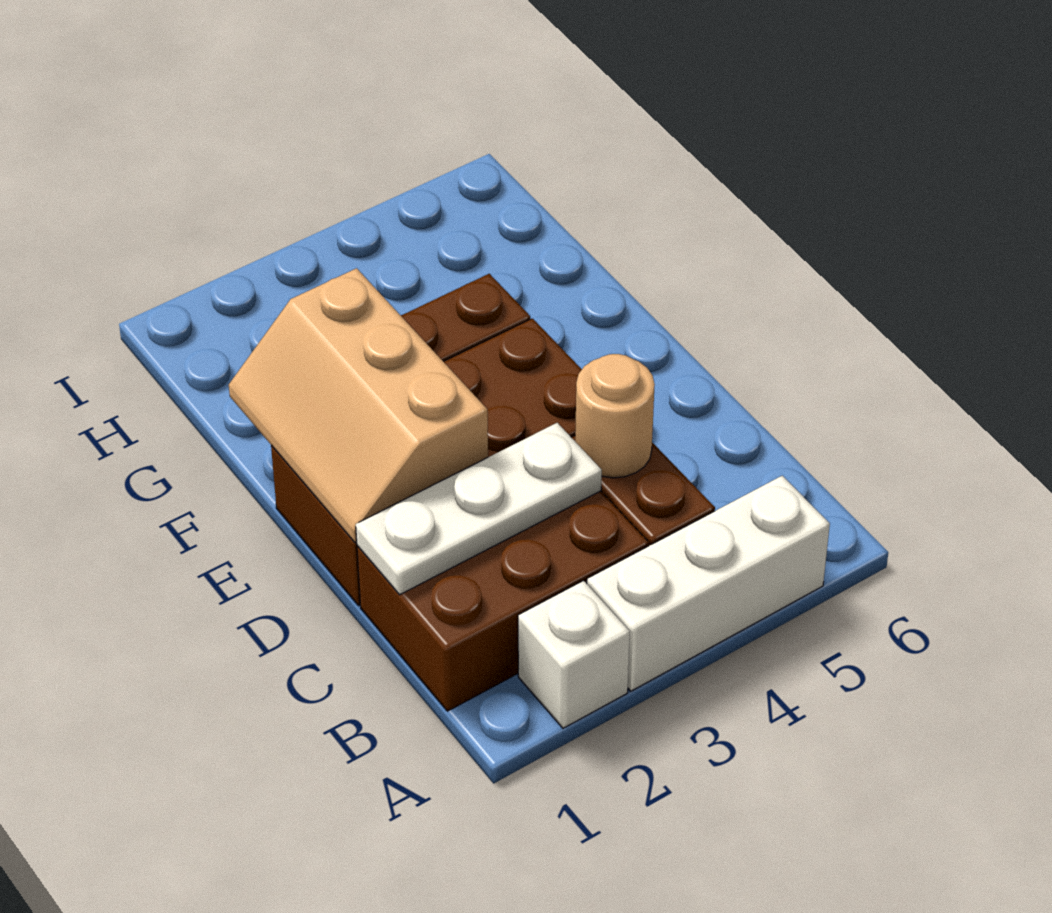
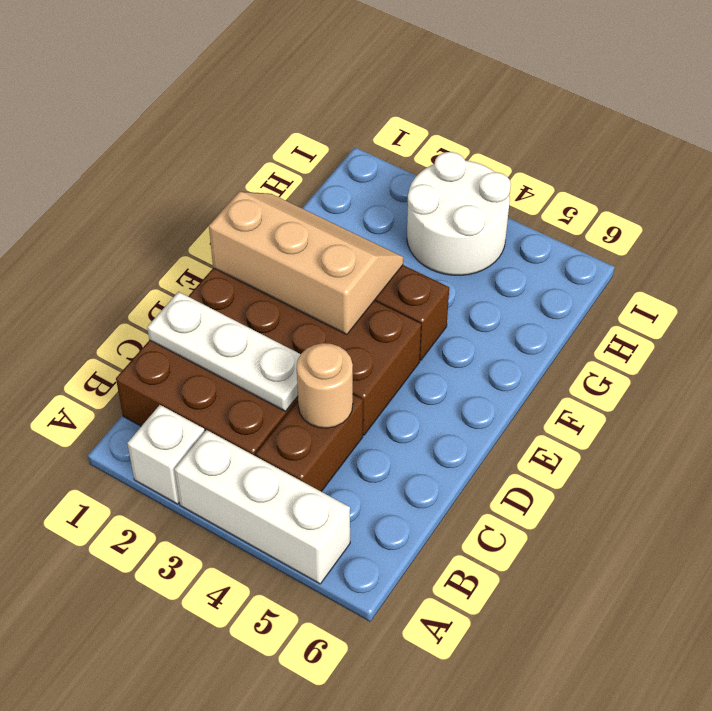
tan slope D1:F2 level 2 top 2 -> tan slope E1:F3 level 2 top E
none -> white round brick H3:I4 level 1

